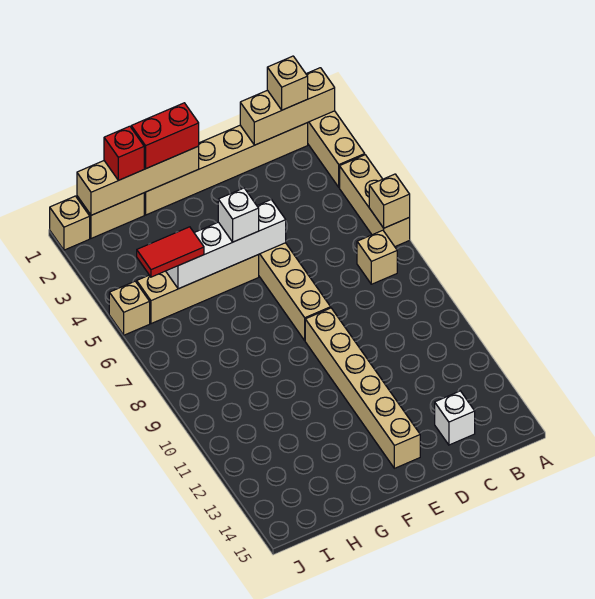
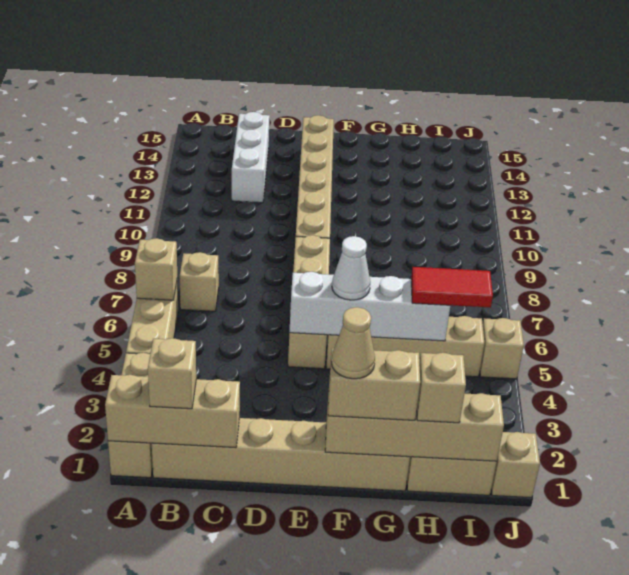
white brick C14 level 1 -> white brick C12:C14 level 1
red brick F1:G1 level 3 -> tan brick F1:G1 level 3
none -> tan cone F1 level 4
white brick F5 level 3 -> white cone F5 level 3
red brick H1 level 3 -> tan brick H1 level 3

